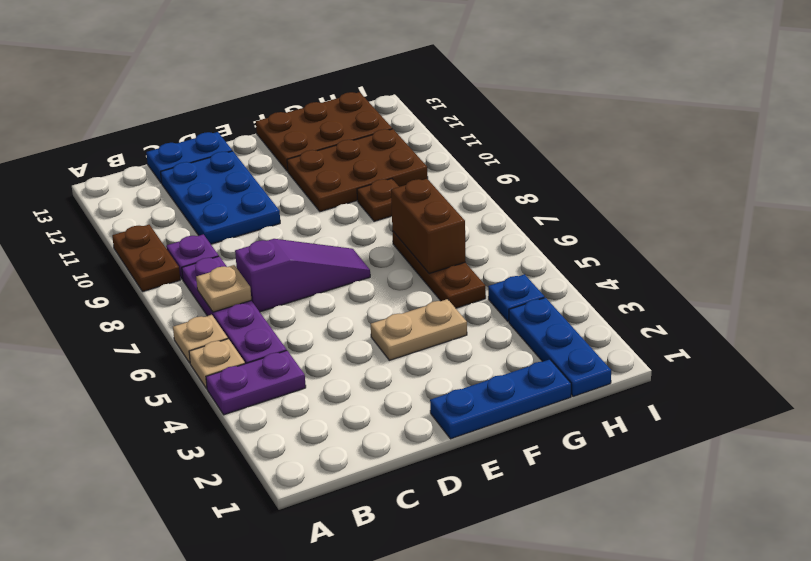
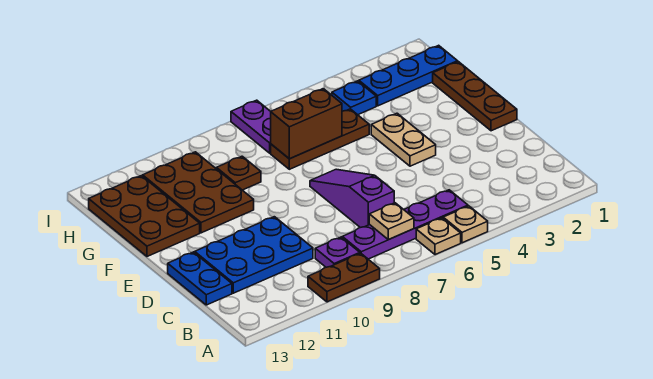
purple plate A4:B4 level 1 -> purple plate H7:I7 level 1
blue plate E1:G1 level 1 -> brown plate E1:G1 level 1

